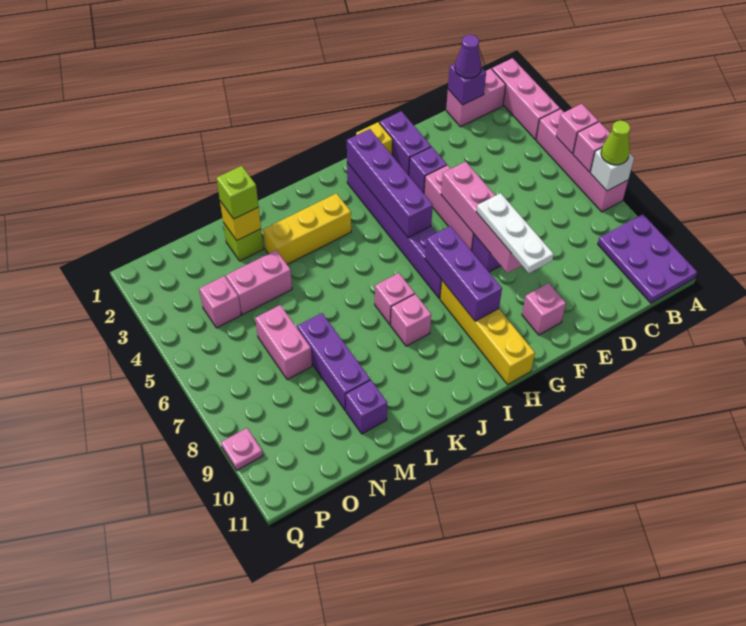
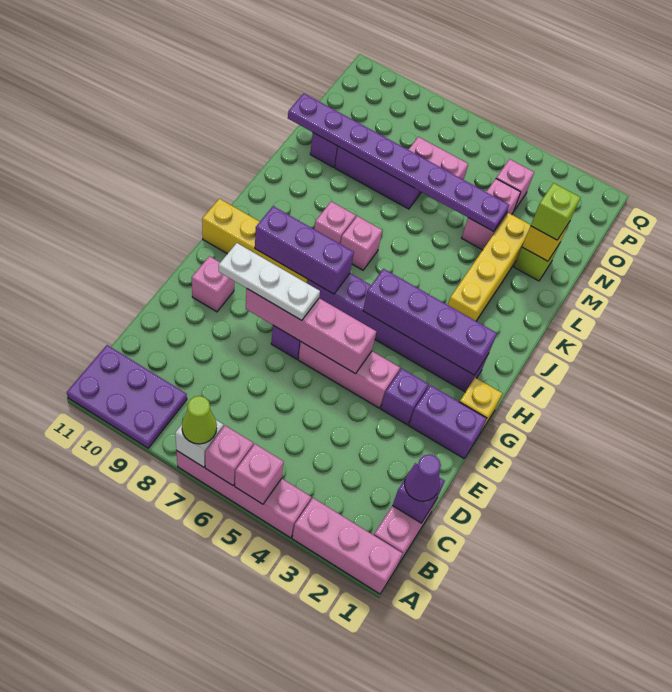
yellow brick J3:L3 level 1 -> yellow brick J3:M3 level 1
none -> purple plate M4:M11 level 2
pink plate Q9 level 1 -> none

